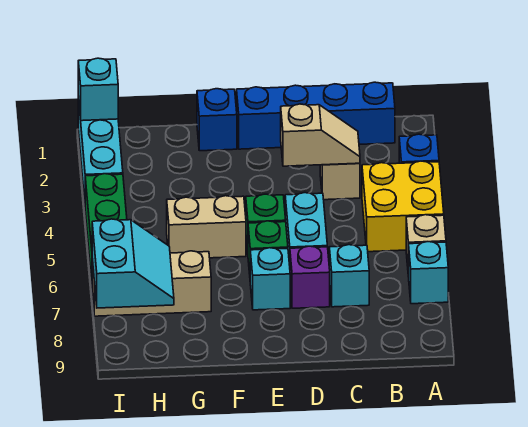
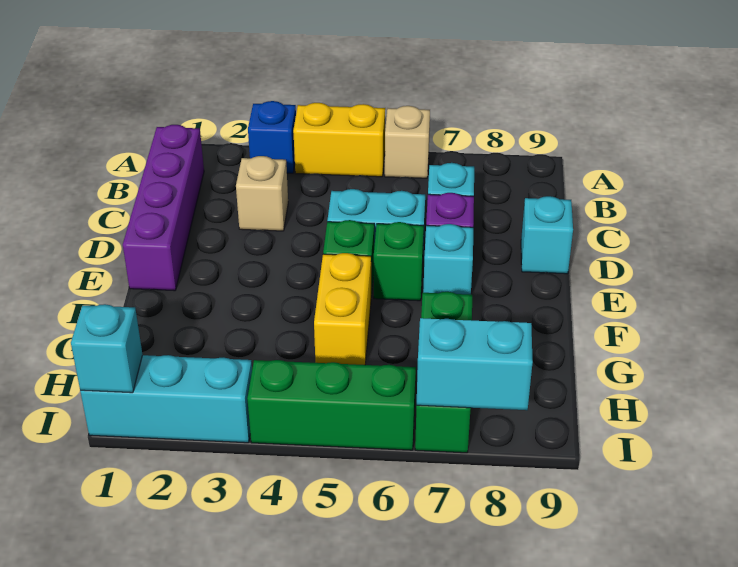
yellow brick A4:B5 level 1 -> yellow brick A4:A5 level 1
cyan brick A7 level 1 -> cyan brick D9 level 1
blue brick B1:E1 level 1 -> purple brick B1:E1 level 1
tan slope C3:D3 level 2 top D -> none
blue brick F1 level 1 -> none
tan brick F5:G5 level 1 -> yellow brick F5:G5 level 1
tan brick G7:I7 level 1 -> green brick G7:I7 level 1

